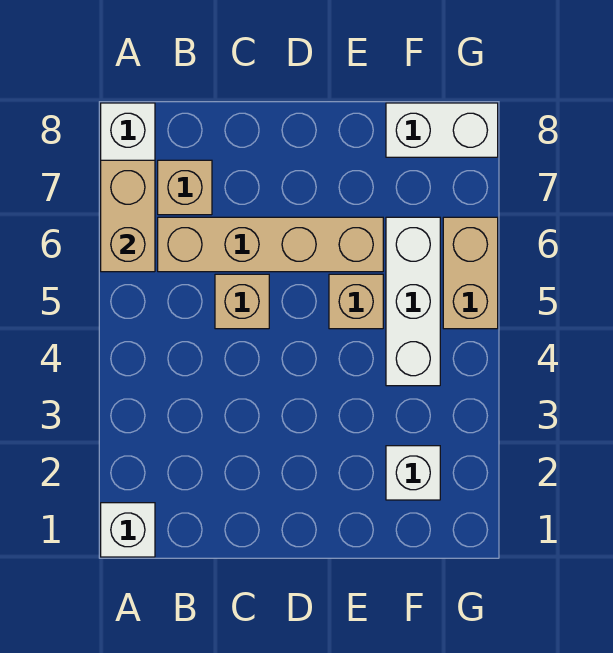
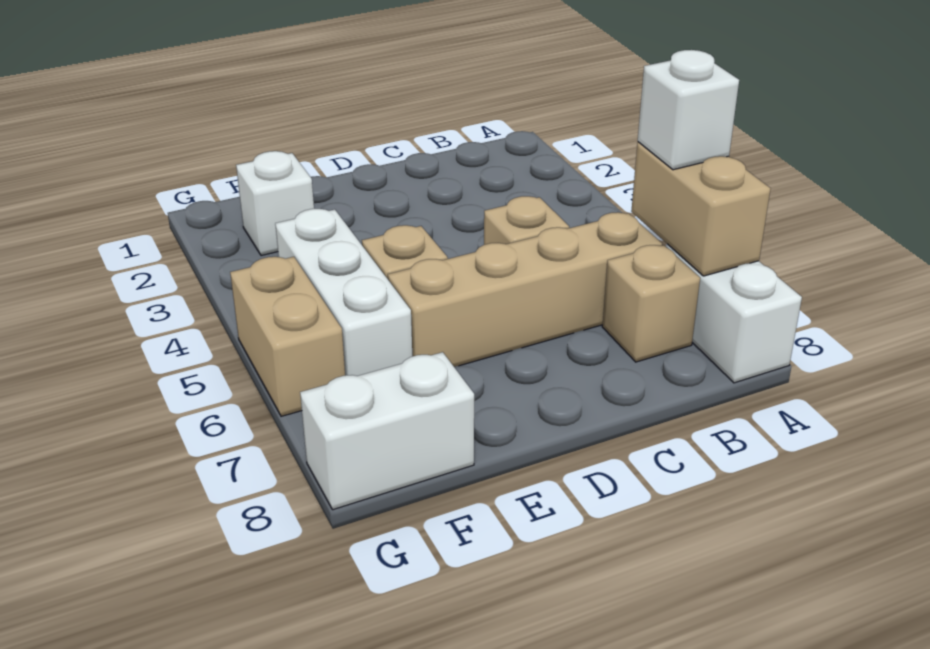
white brick A1 level 1 -> white brick A6 level 3

